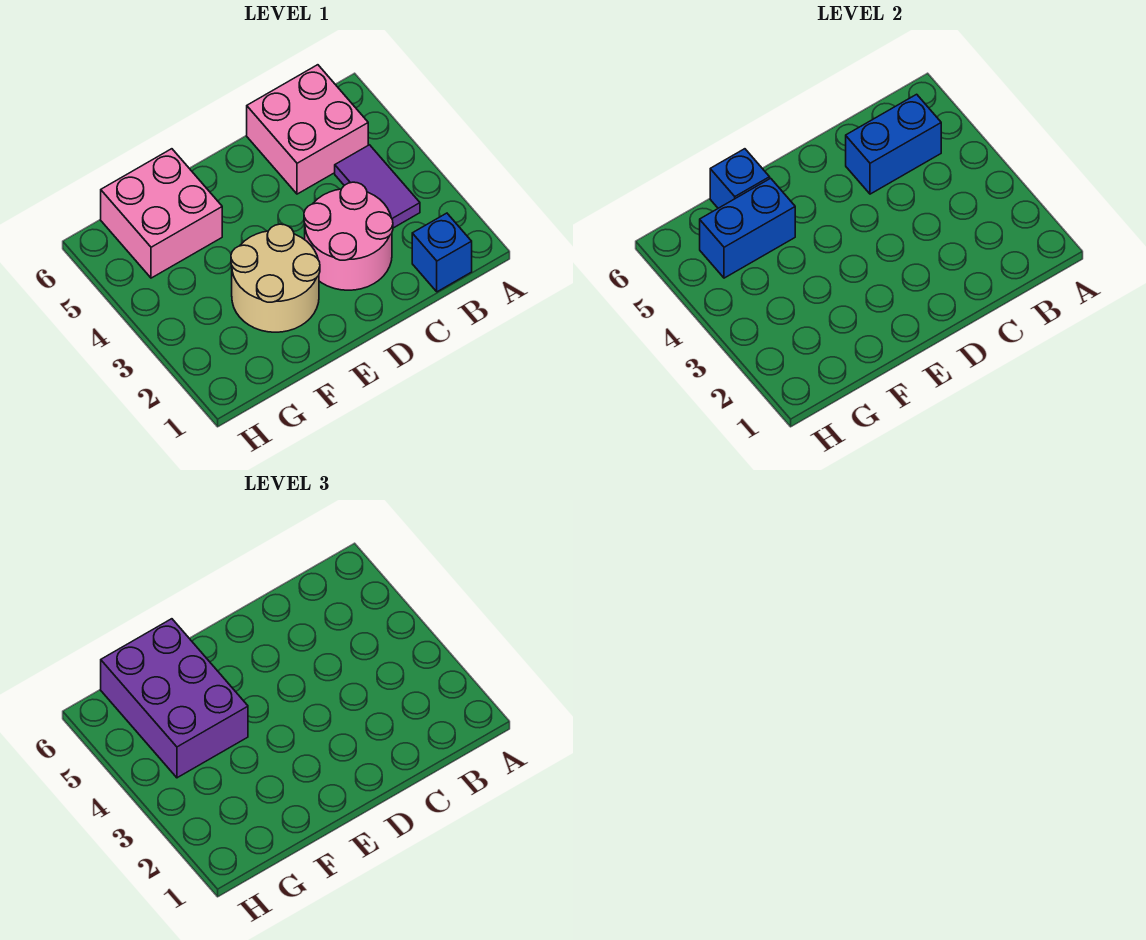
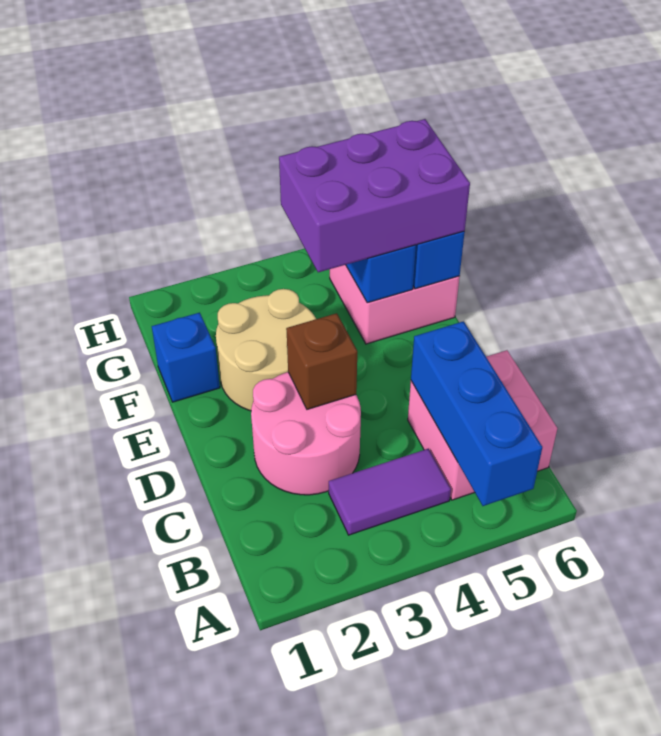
blue brick B1 level 1 -> blue brick F1 level 1
blue brick B5:C5 level 2 -> blue brick A5:C5 level 2
none -> brown brick D3 level 2

